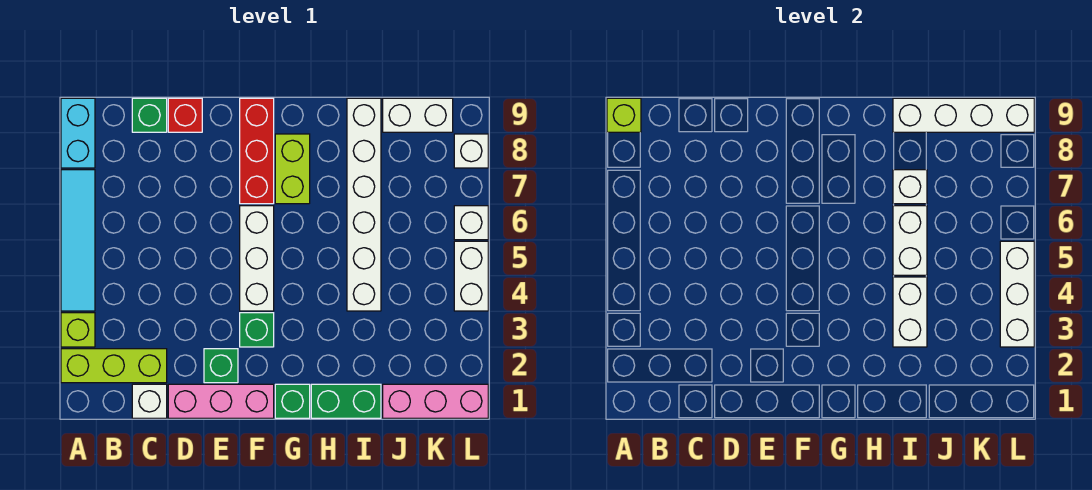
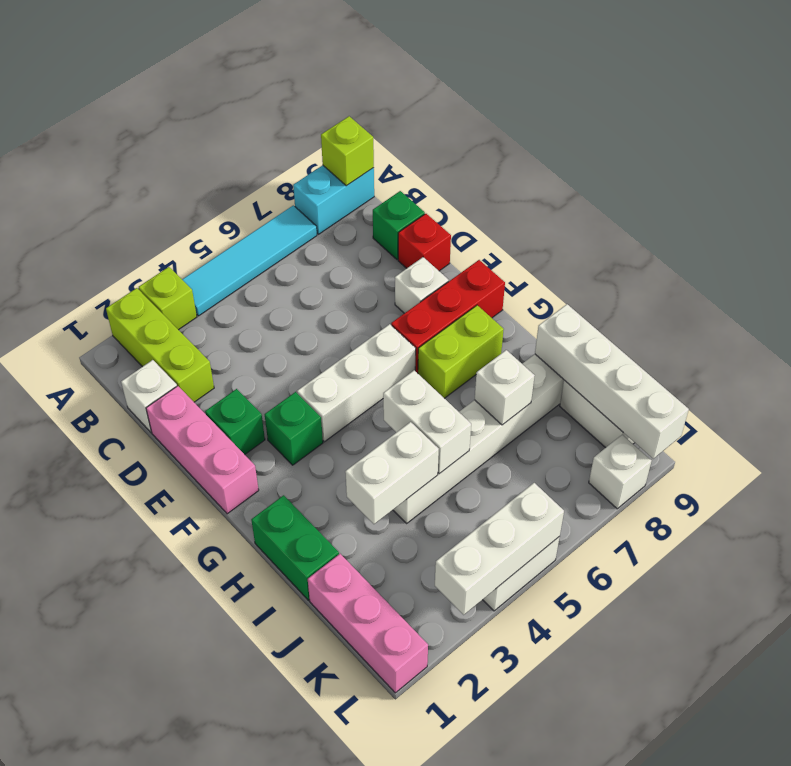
green brick G1 level 1 -> none
white brick I5:I6 level 2 -> white brick H5:I5 level 2
white brick L6 level 1 -> white brick E8 level 1

